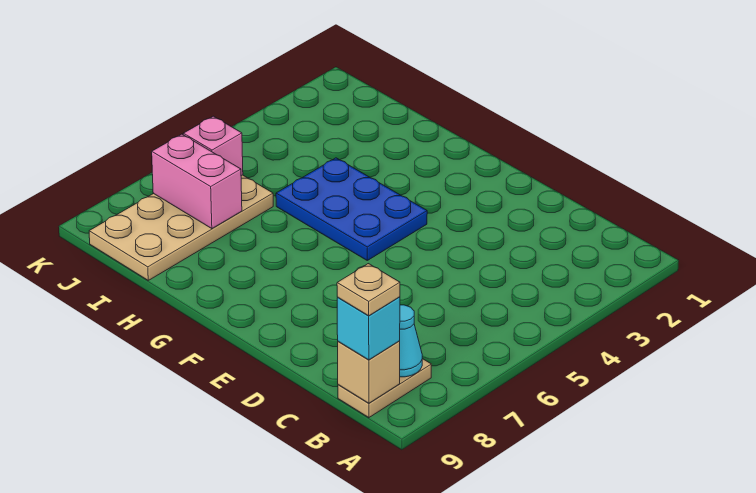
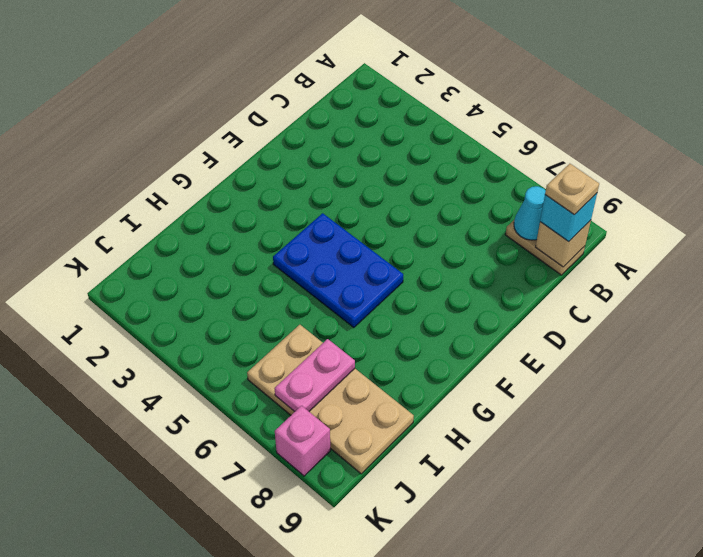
blue plate F4:H5 level 1 -> blue plate F4:G6 level 1
pink brick I7:J7 level 2 -> pink plate I7:J7 level 2
pink brick J6 level 2 -> pink brick K8 level 1

